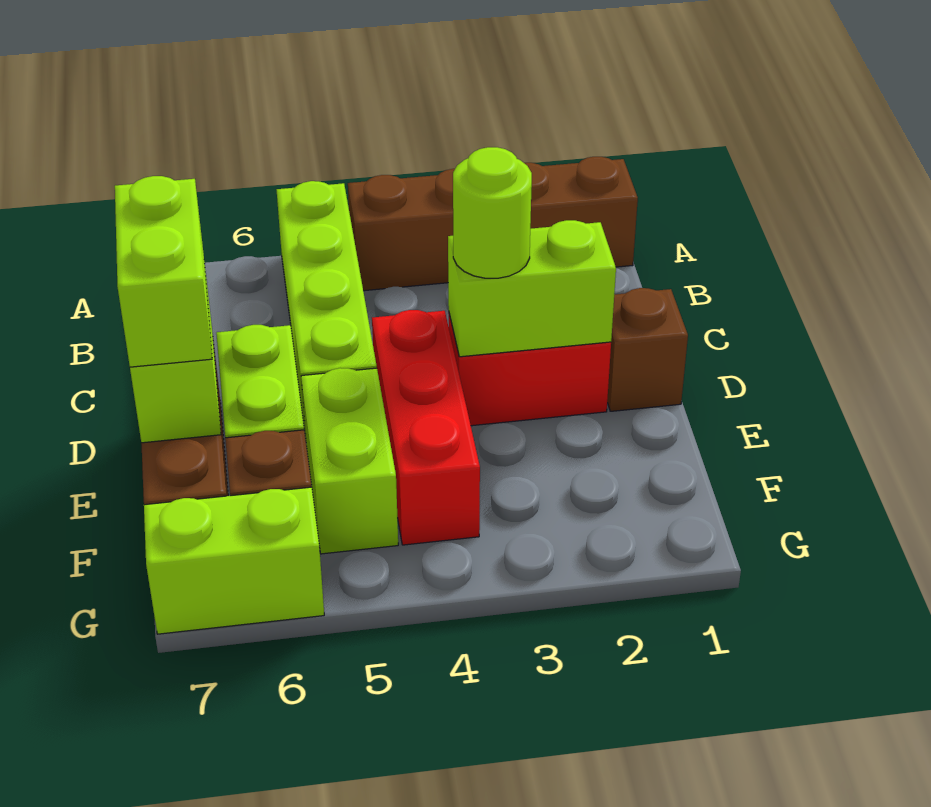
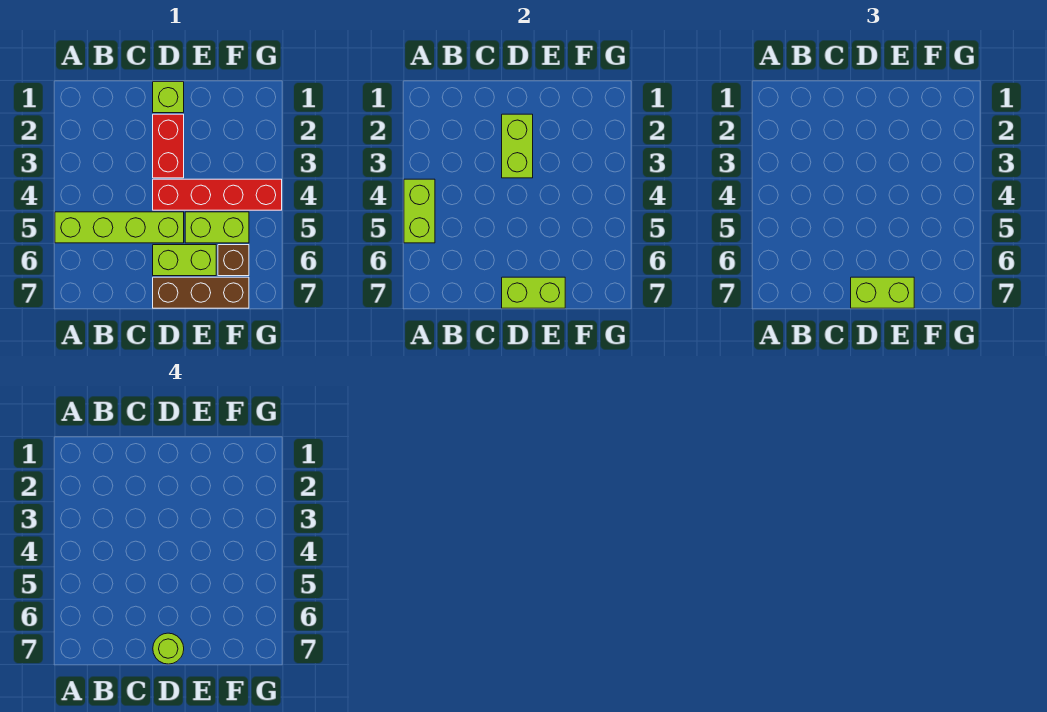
brown brick A1:A4 level 1 -> none
brown brick D1 level 1 -> lime brick D1 level 1
lime round brick D3 level 3 -> lime round brick D7 level 4
red brick D4:F4 level 1 -> red brick D4:G4 level 1
lime brick G6:G7 level 1 -> lime brick A4:A5 level 2

